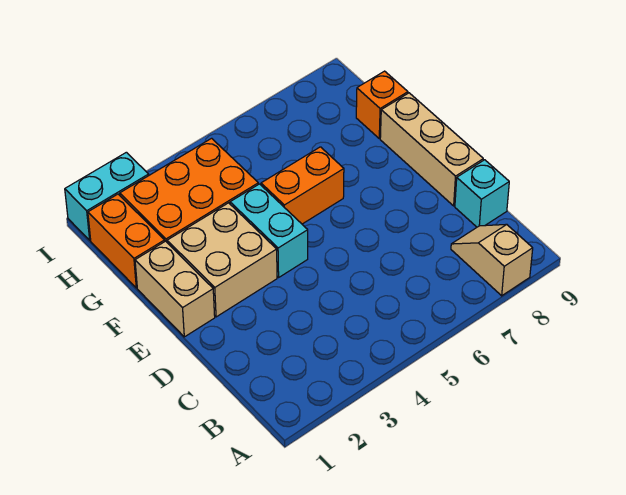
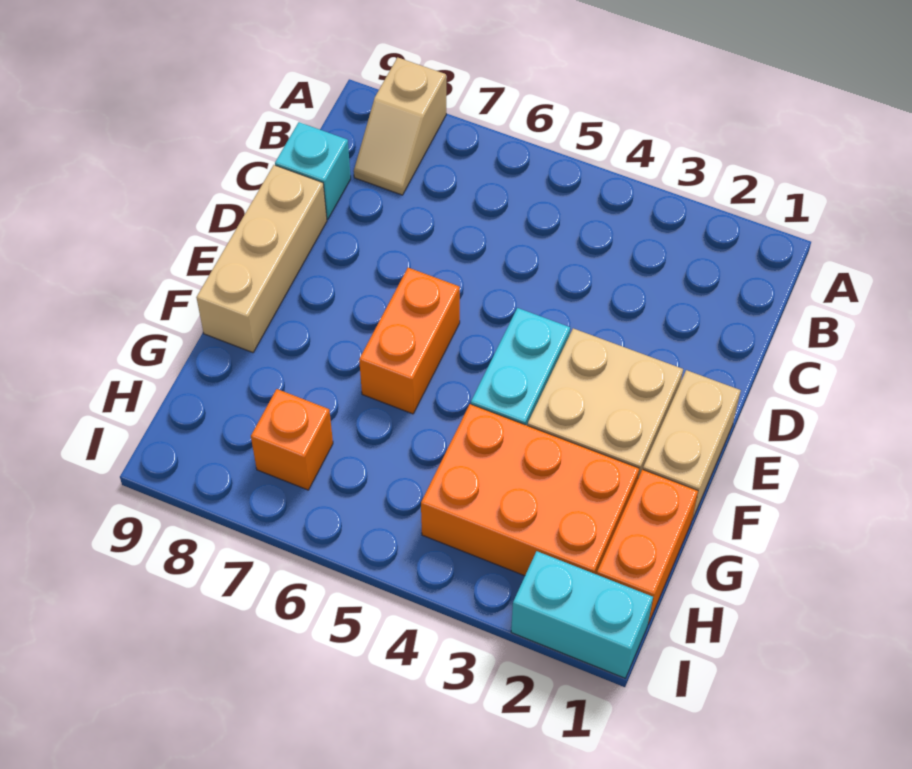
orange brick F5:F6 level 1 -> orange brick E6:F6 level 1
orange brick G9 level 1 -> orange brick H7 level 1

